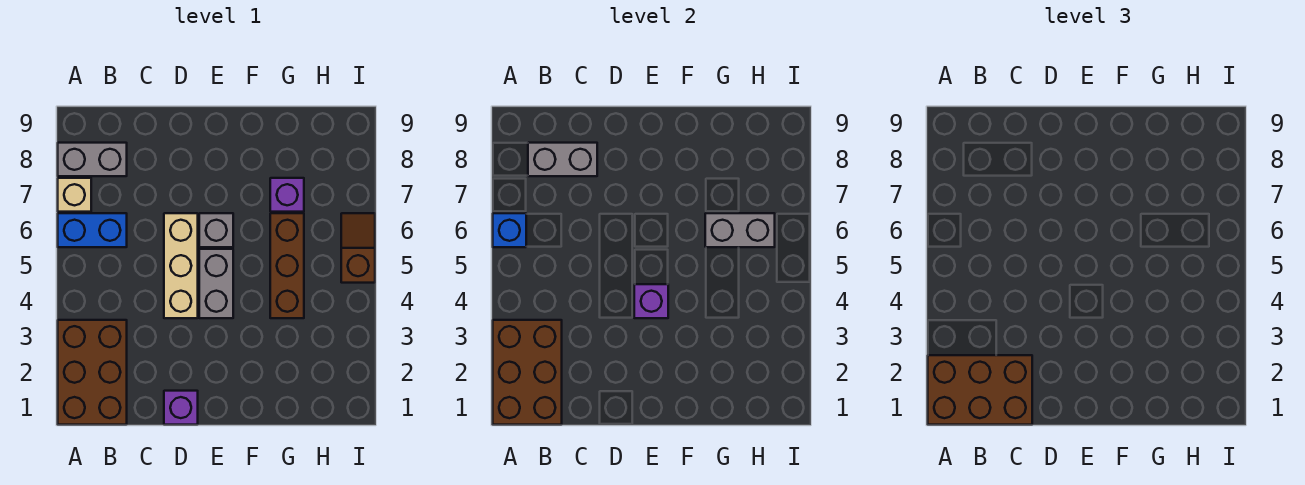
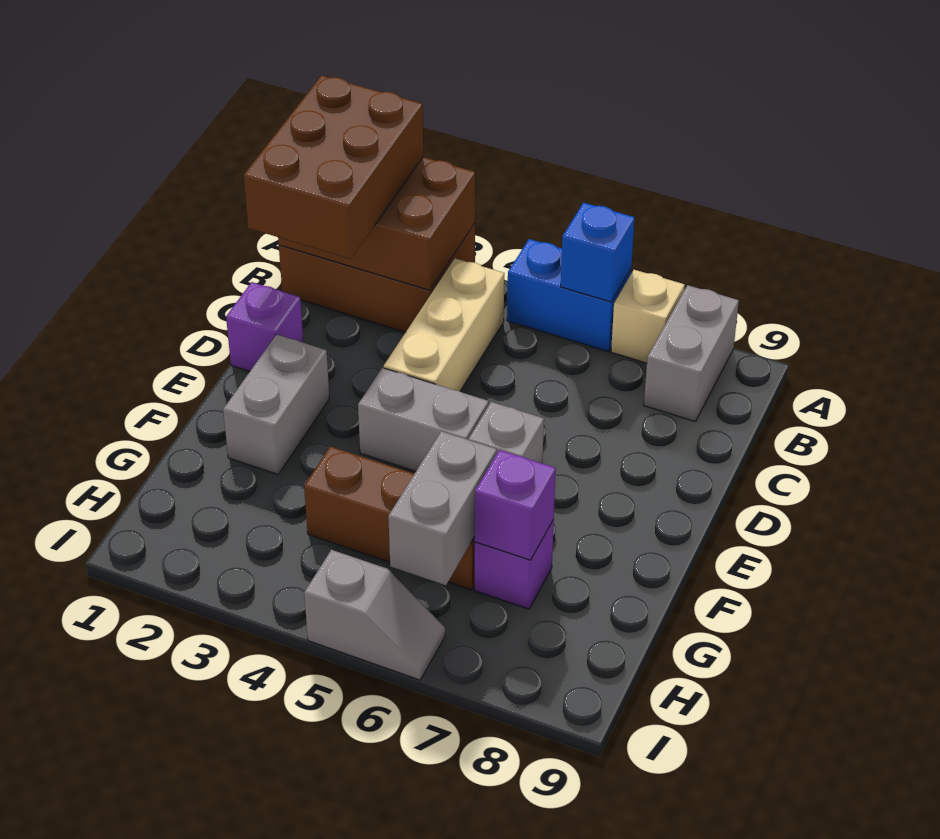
blue brick A6:B6 level 1 -> blue brick A5:A6 level 1
grey brick B8:C8 level 2 -> grey brick E2:F2 level 1
tan brick D4:D6 level 1 -> tan brick B4:D4 level 1
purple brick E4 level 2 -> purple brick G7 level 2
brown slope I5:I6 level 1 top 5 -> grey slope I5:I6 level 1 top 5

